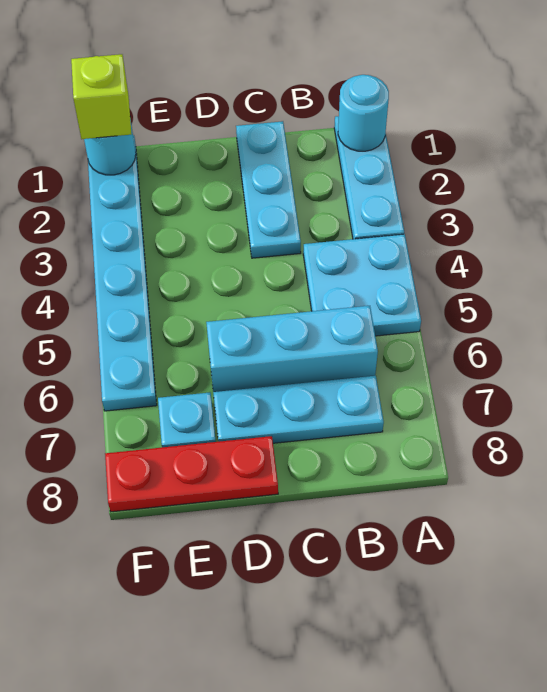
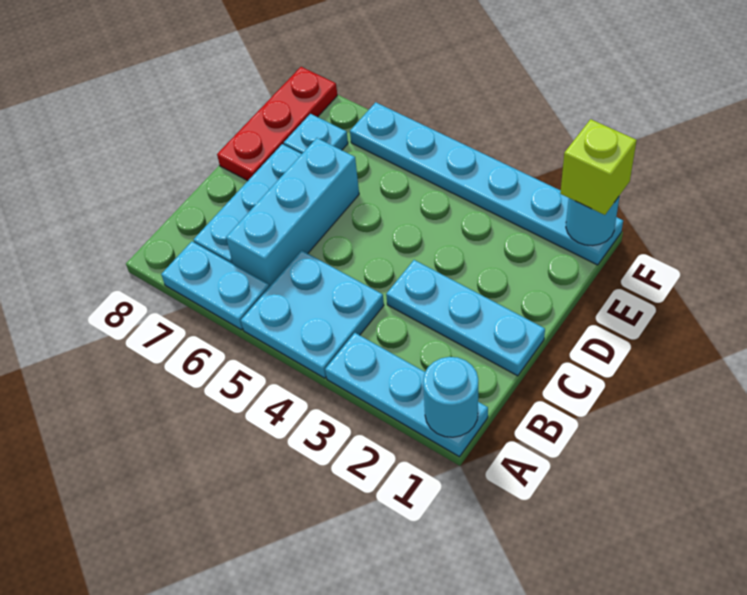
none -> cyan plate A6:A7 level 1

